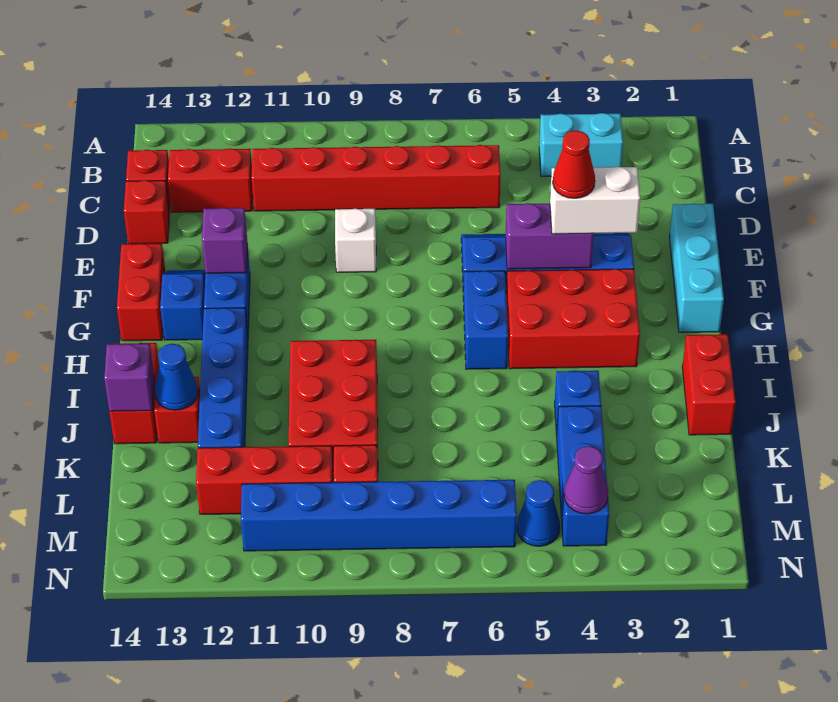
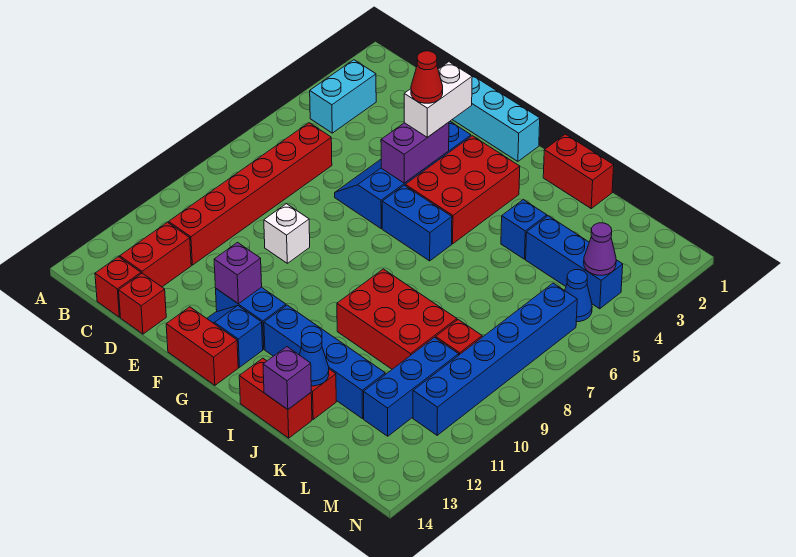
red brick L10:L12 level 1 -> blue brick L10:L12 level 1

